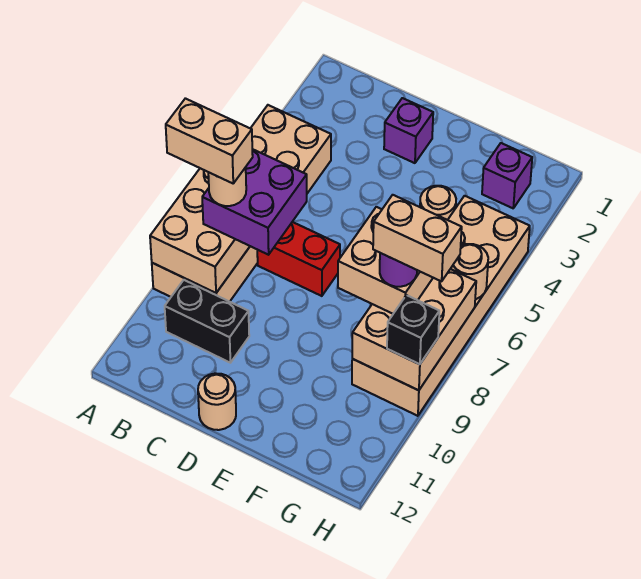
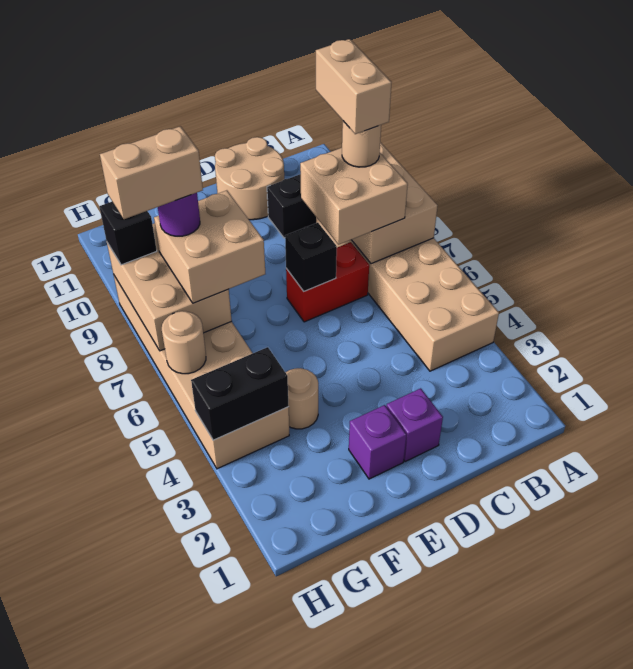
tan brick A8:B8 level 5 -> tan brick B8:B9 level 5
purple brick B7:C8 level 3 -> tan brick B7:C8 level 3
none -> black brick D7 level 2
tan round brick D12 level 1 -> tan round brick C11:D12 level 1
purple brick G2 level 1 -> purple brick E2 level 1
none -> black brick G4:H4 level 2

